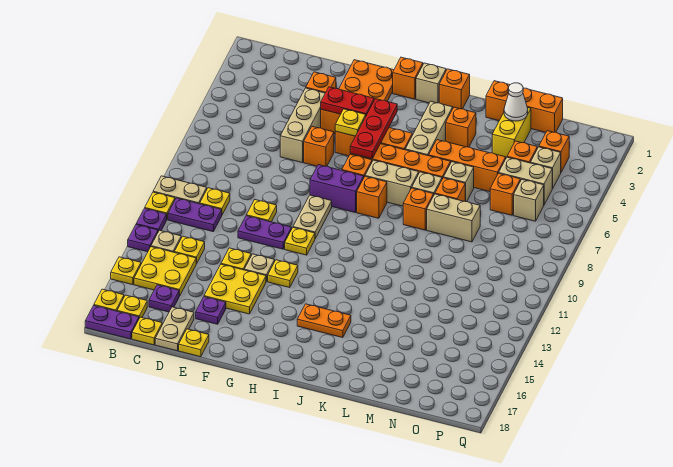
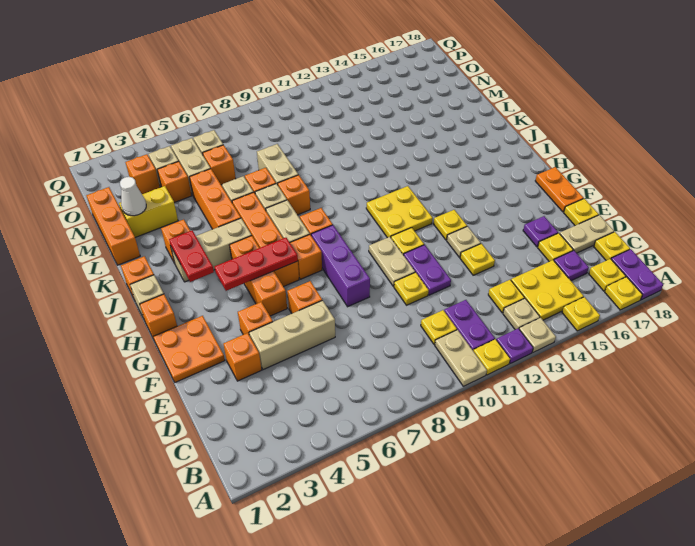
purple plate A13 level 1 -> tan plate A13 level 1
yellow plate E14:F15 level 1 -> yellow plate H11:I12 level 1
red plate F4:G4 level 2 -> red plate I3:J3 level 2
yellow plate G5 level 2 -> yellow plate D16 level 1
purple brick G8:H8 level 1 -> purple brick F8:H8 level 1
tan plate G9:G10 level 1 -> tan plate F10:G10 level 1
orange plate I15:J15 level 1 -> orange plate F18:G18 level 1

